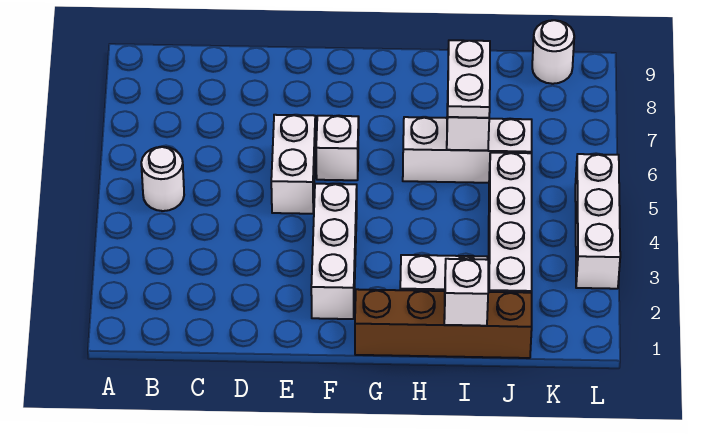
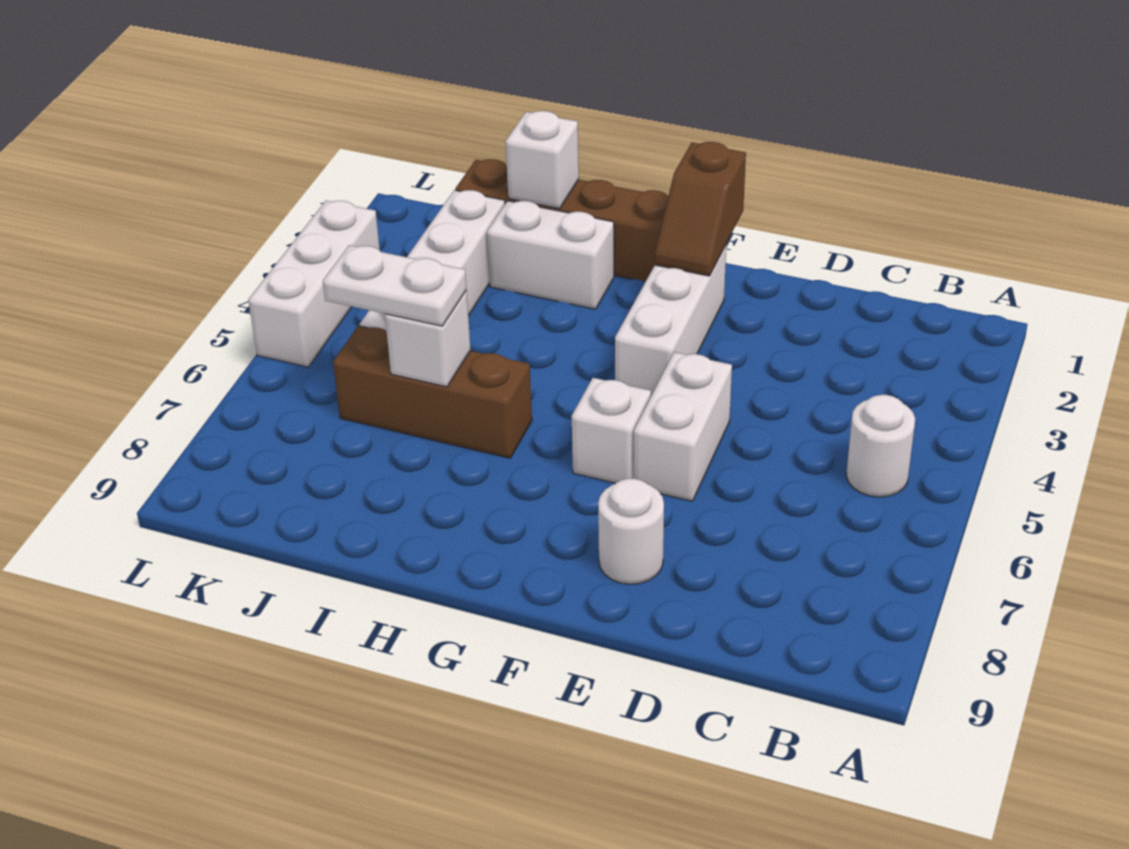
none -> brown slope F1:F2 level 2 top 1
white brick H6:J6 level 1 -> brown brick H6:J6 level 1
white plate I6:I7 level 3 -> white plate I6:J6 level 3
white round brick K9 level 1 -> white round brick E8 level 1

